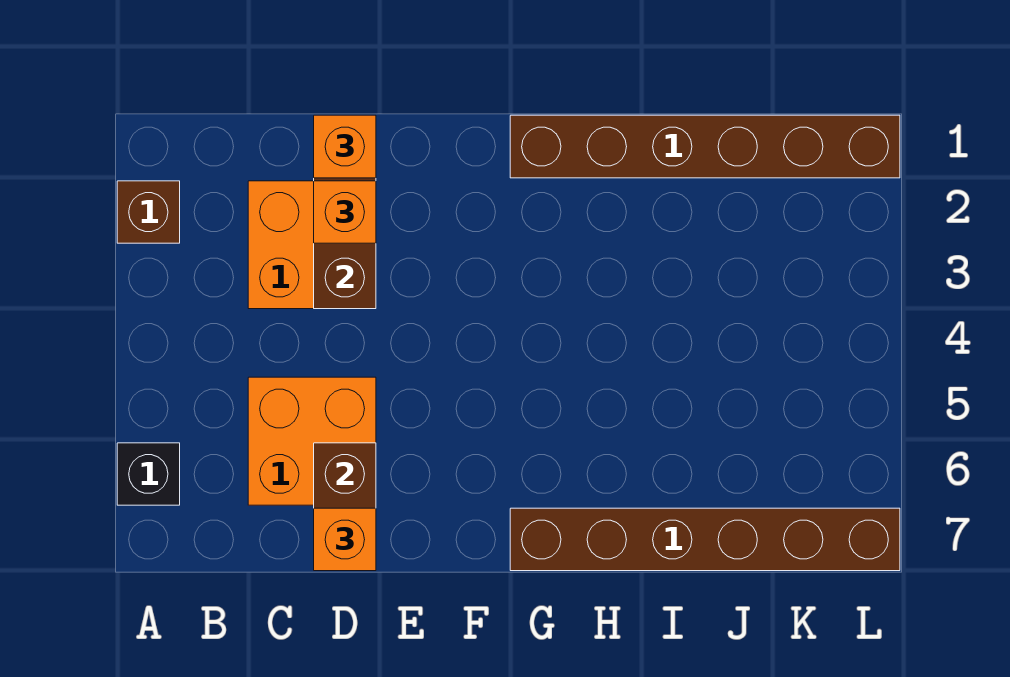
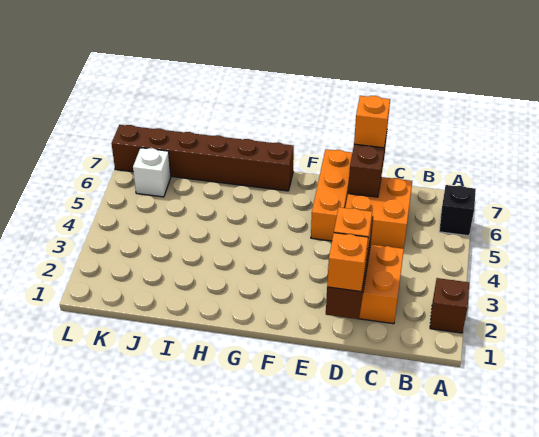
none -> orange brick E5:E7 level 1
brown brick G1:L1 level 1 -> none
none -> white brick K6 level 1

